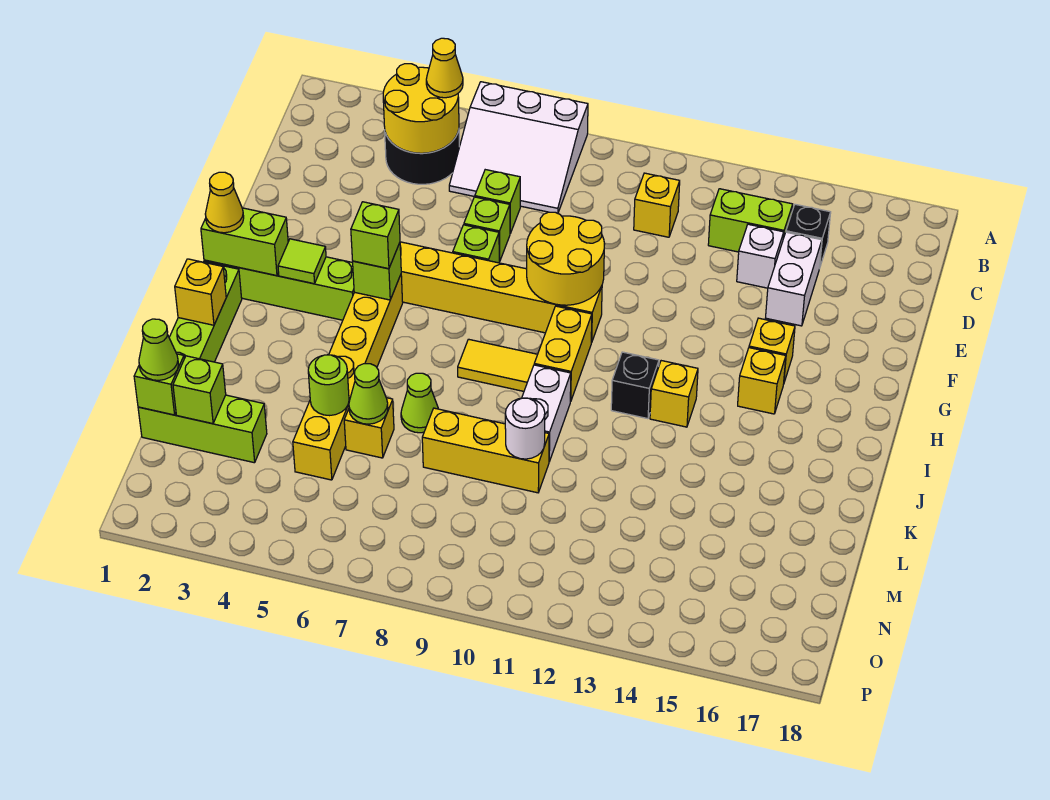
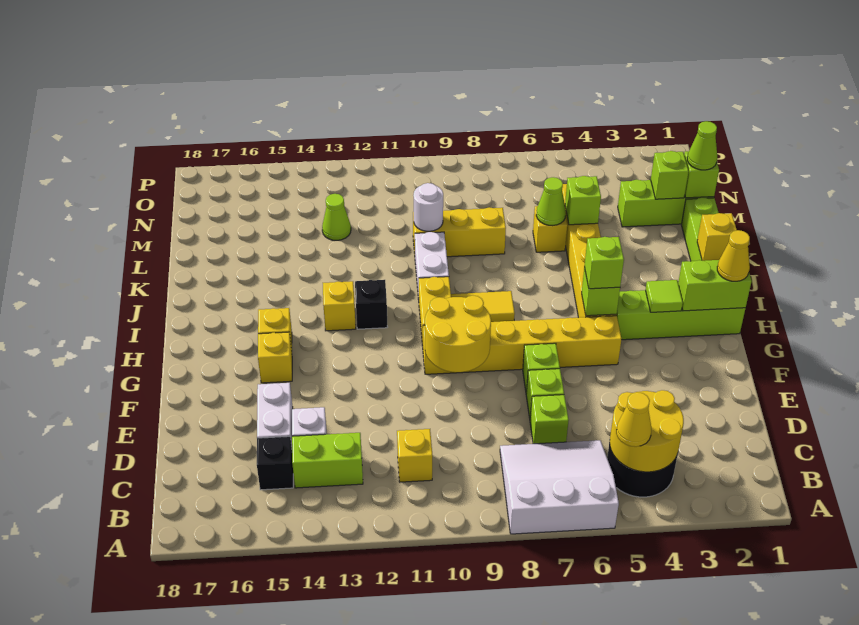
lime cone K7 level 1 -> lime cone M13 level 1
lime round brick L5 level 2 -> lime brick L5 level 2

